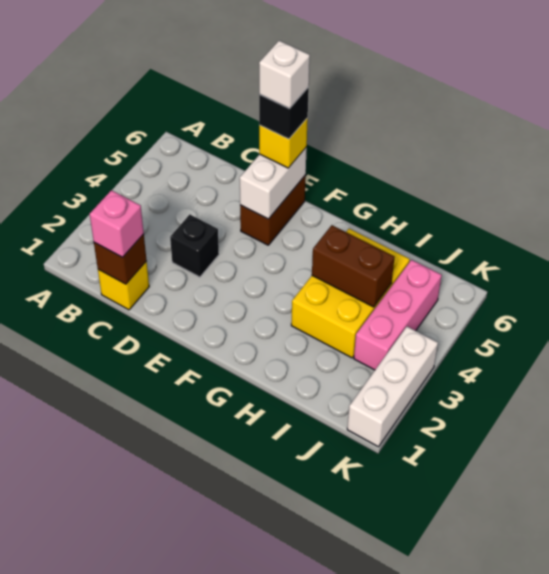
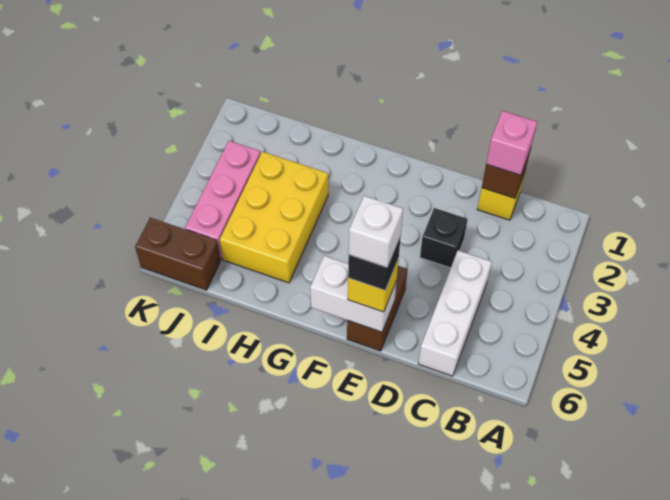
white brick E5:E6 level 2 -> white brick E6:F6 level 2
brown brick H4:I4 level 2 -> brown brick J6:K6 level 1
white brick K1:K3 level 1 -> white brick C4:C6 level 1

